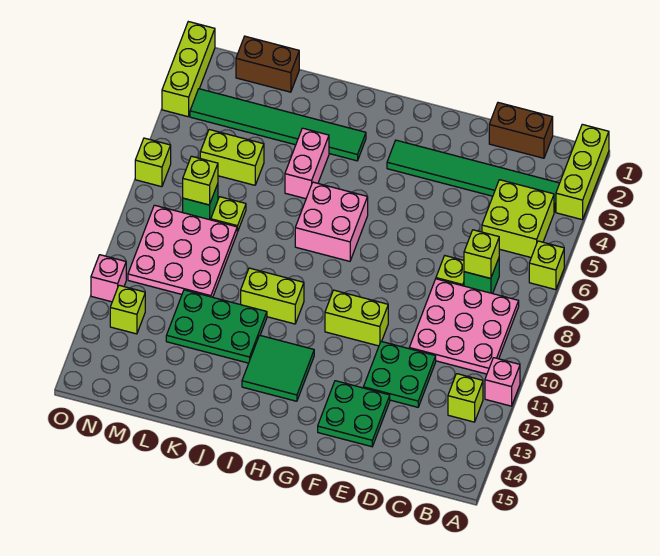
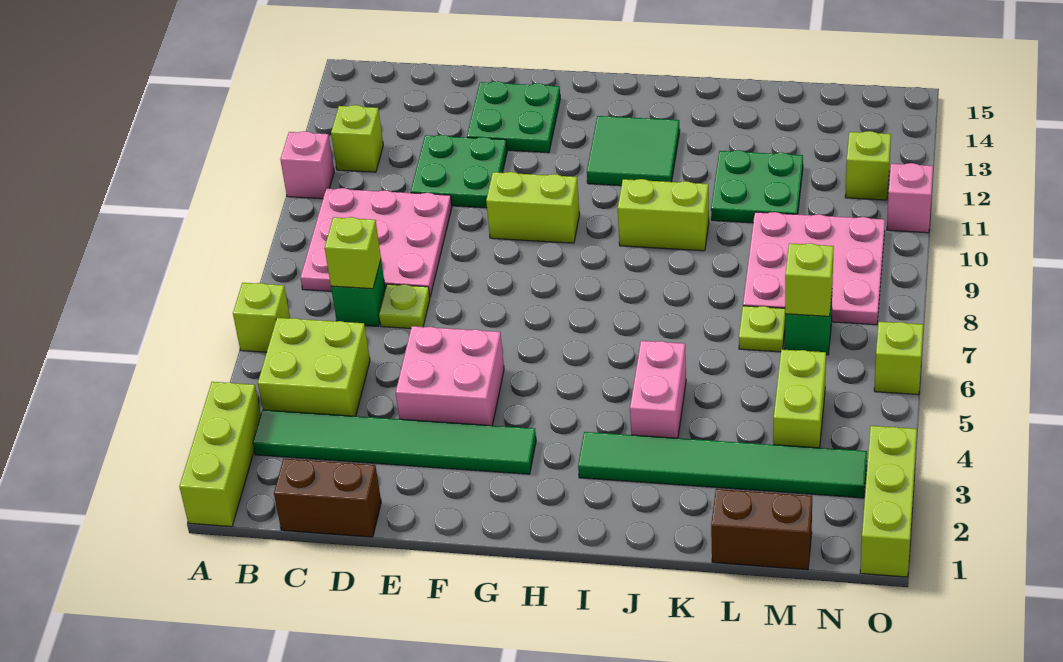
pink brick H6:I7 level 1 -> pink brick E4:F5 level 1
green plate J11:L12 level 1 -> green plate K11:L12 level 1
lime brick L5:M5 level 1 -> lime brick M4:M5 level 1

